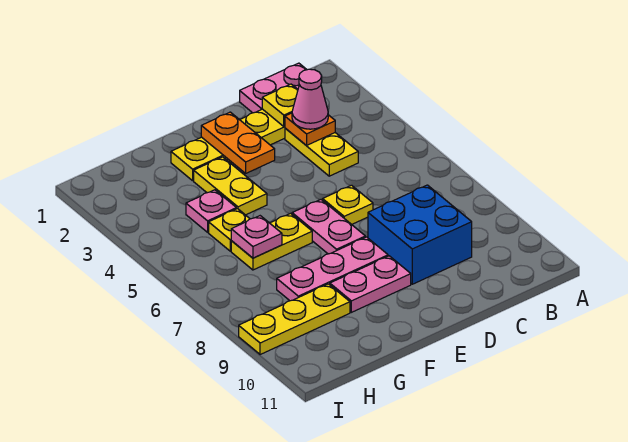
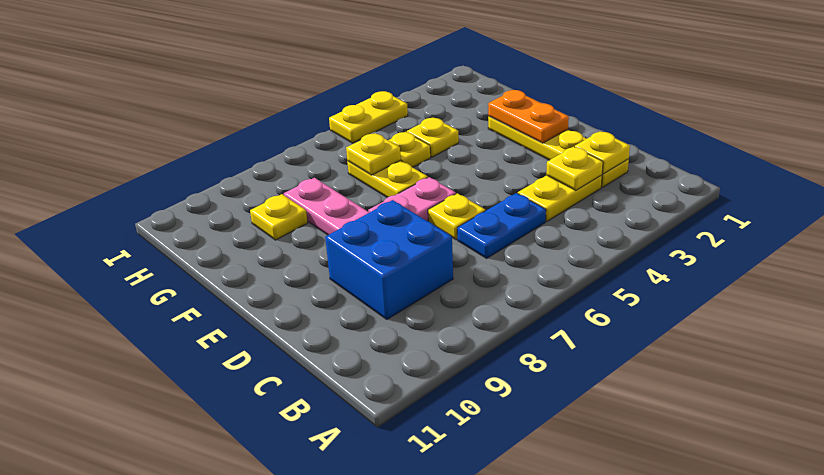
pink plate B1:C1 level 1 -> none
orange plate C3 level 2 -> yellow plate C3 level 2
pink cone C3 level 3 -> none
none -> blue plate C5:C6 level 1
orange plate E2:E3 level 2 -> orange plate E2:F2 level 2
pink plate E9:F9 level 1 -> none
yellow plate F3:F4 level 1 -> yellow plate I4:I5 level 1
pink plate G4 level 1 -> yellow plate G4 level 1
pink plate G6 level 2 -> yellow plate G6 level 2
yellow plate G9:I9 level 1 -> yellow plate G9 level 1

